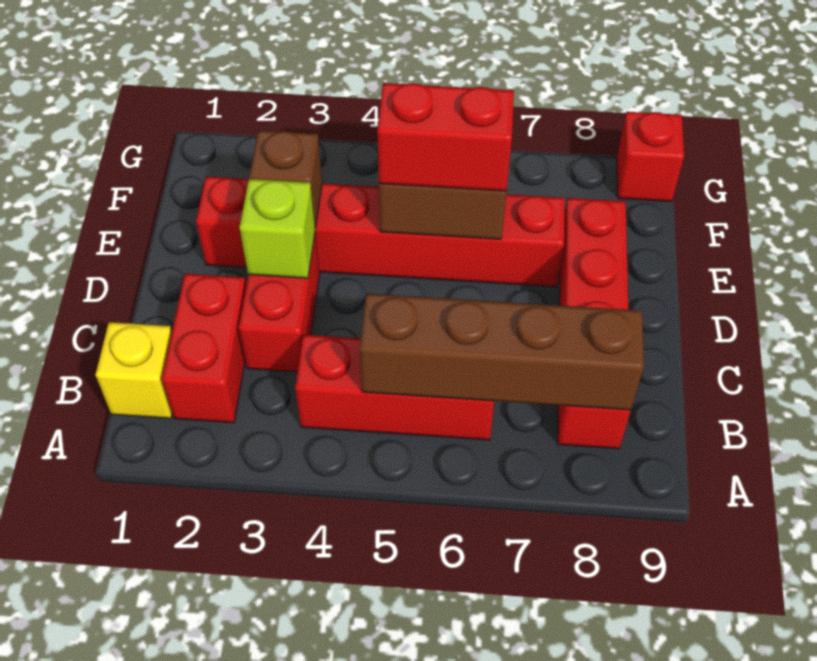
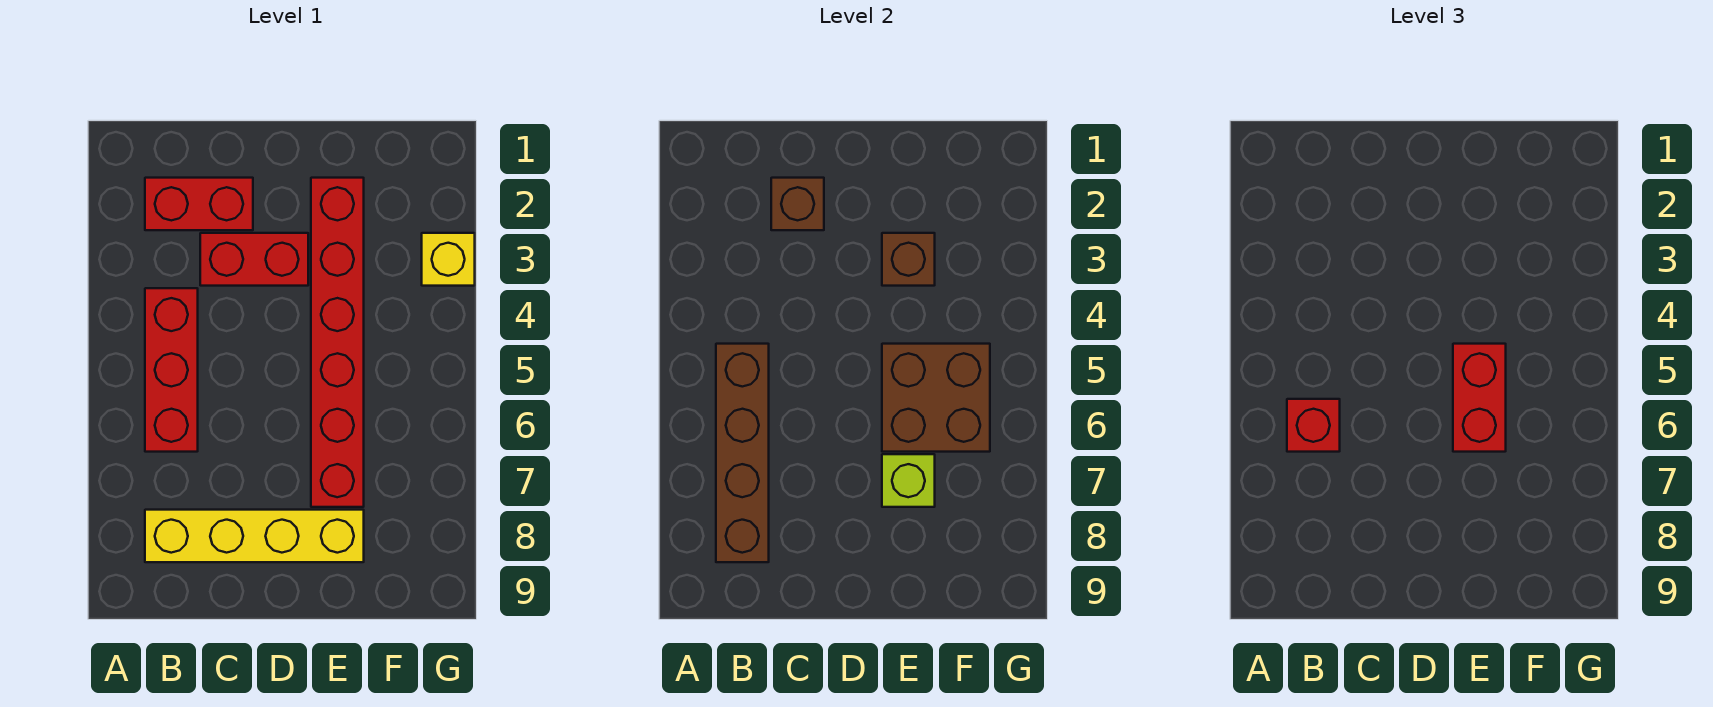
yellow brick B1 level 1 -> yellow brick G3 level 1
red brick B8:E8 level 1 -> yellow brick B8:E8 level 1
none -> brown brick C2 level 2
lime brick D3 level 2 -> lime brick E7 level 2
red brick G9 level 1 -> red brick B6 level 3

